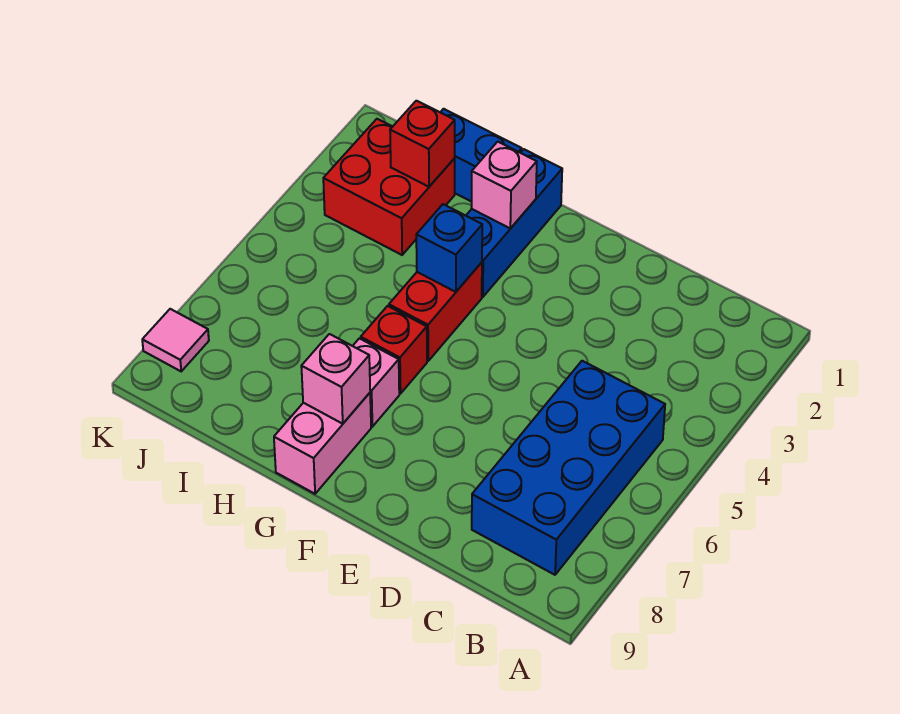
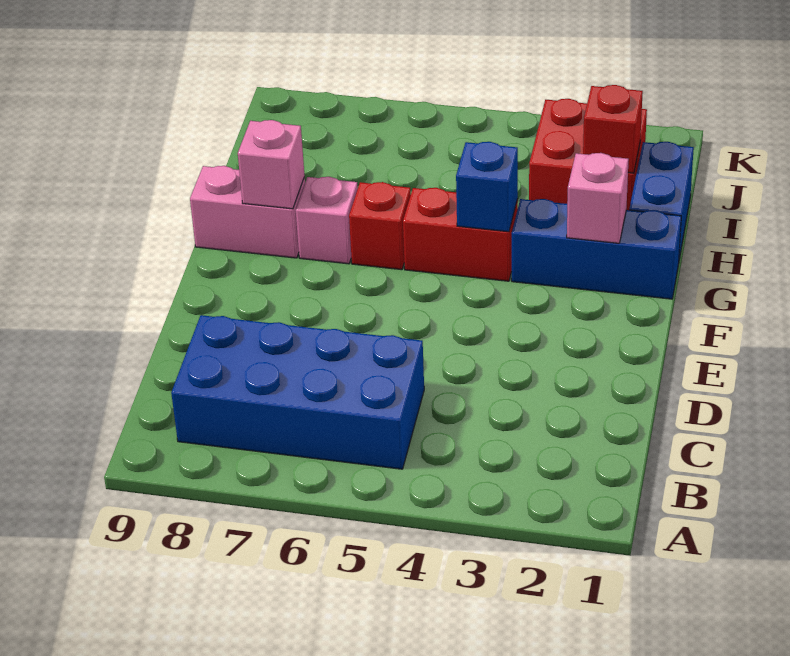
pink tile K8 level 1 -> none

